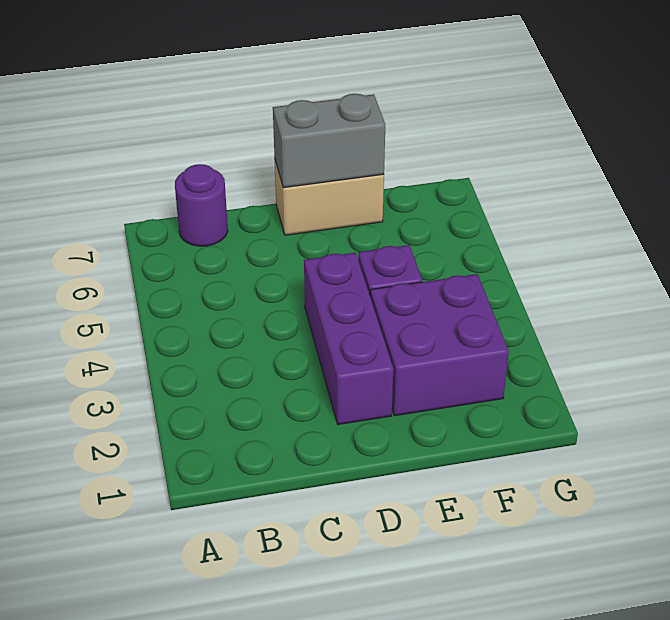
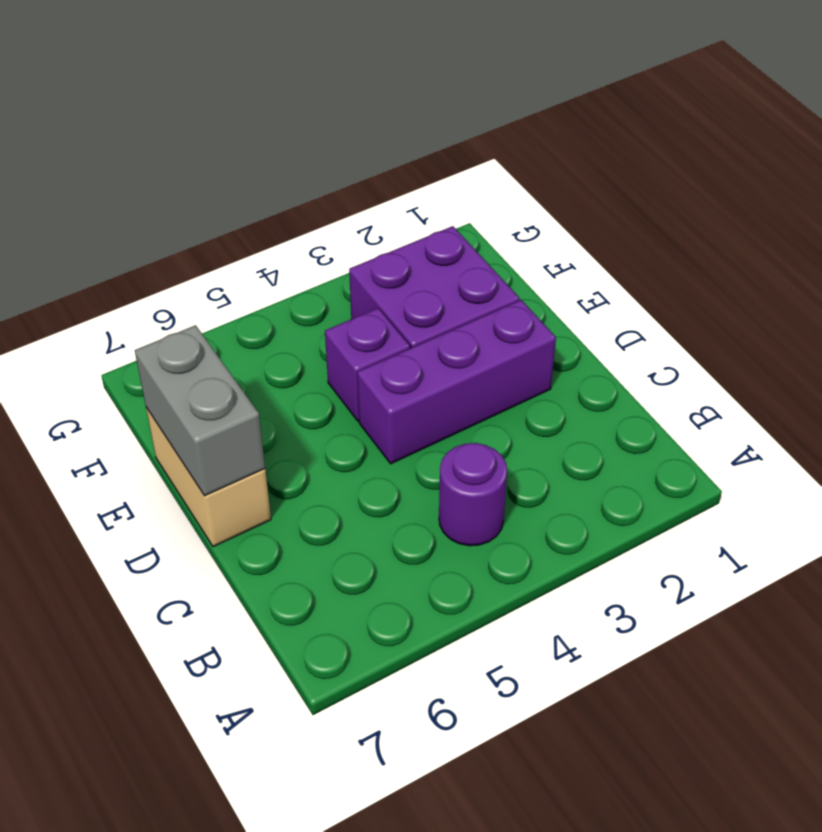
purple round brick B7 level 1 -> purple round brick B4 level 1

